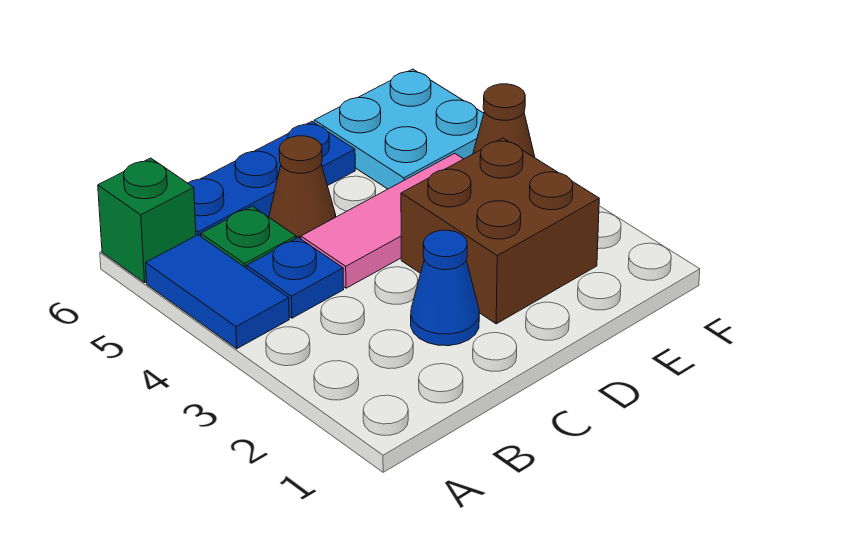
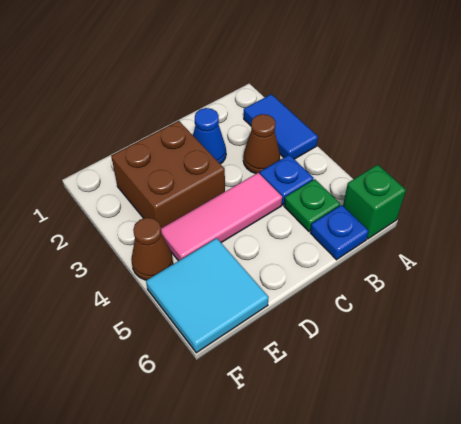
blue tile A4:A5 level 1 -> blue tile A2:A3 level 1
blue plate B6:D6 level 1 -> blue plate B6 level 1
brown cone C5 level 1 -> brown cone B3 level 1
cyan plate E5:F6 level 1 -> cyan tile E5:F6 level 1

